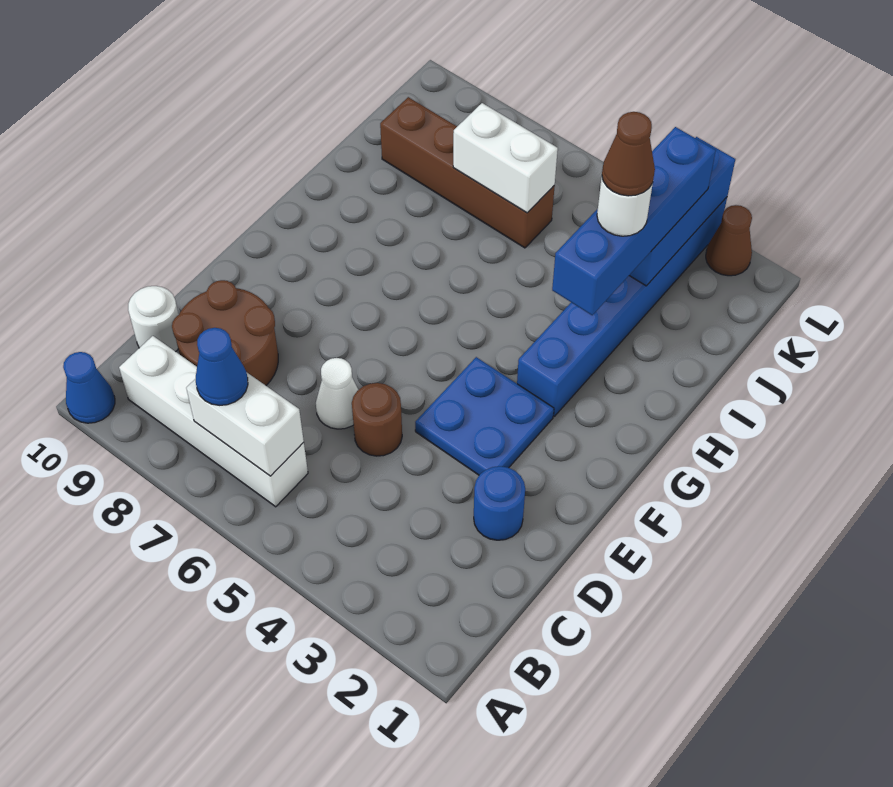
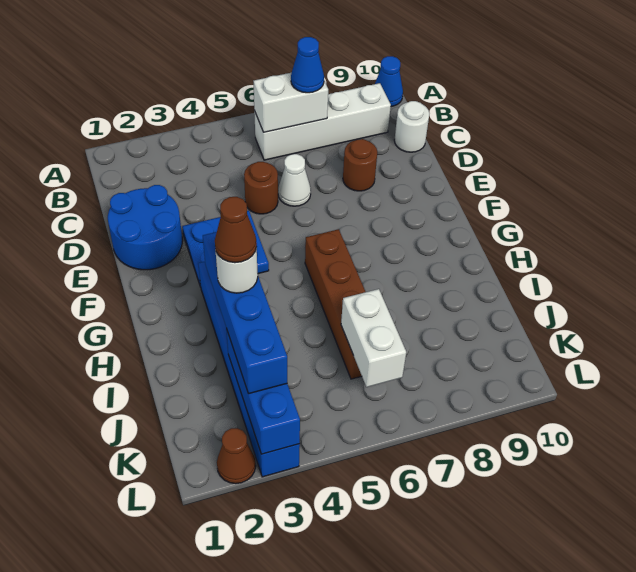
brown round brick C8:D9 level 1 -> brown round brick D8 level 1
blue round brick D2 level 1 -> blue round brick D1:E2 level 1
brown brick J6:J9 level 1 -> brown brick G6:J6 level 1
white brick J6:J7 level 2 -> white brick J6:K6 level 2

